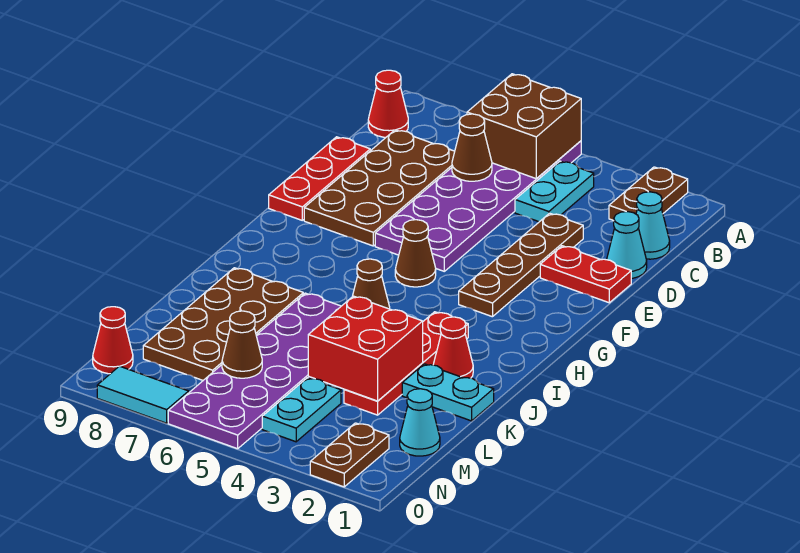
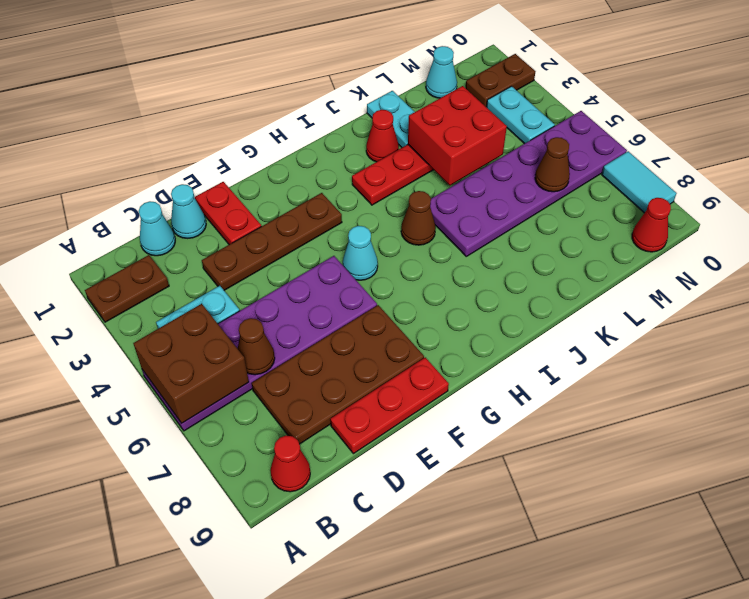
brown cone G5 level 1 -> cyan cone G5 level 1
brown plate J7:M8 level 1 -> none
cyan plate M4:N4 level 1 -> cyan plate N3:N4 level 1

